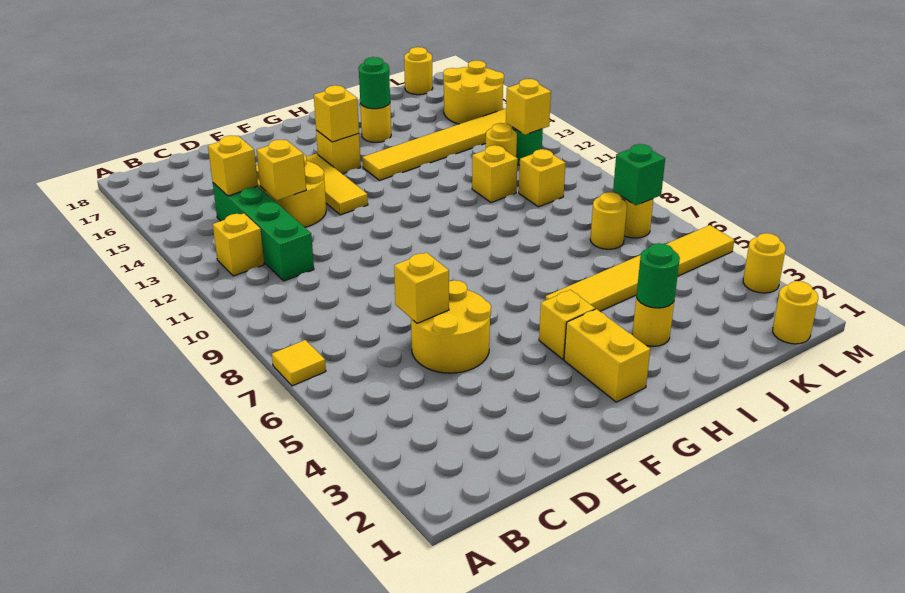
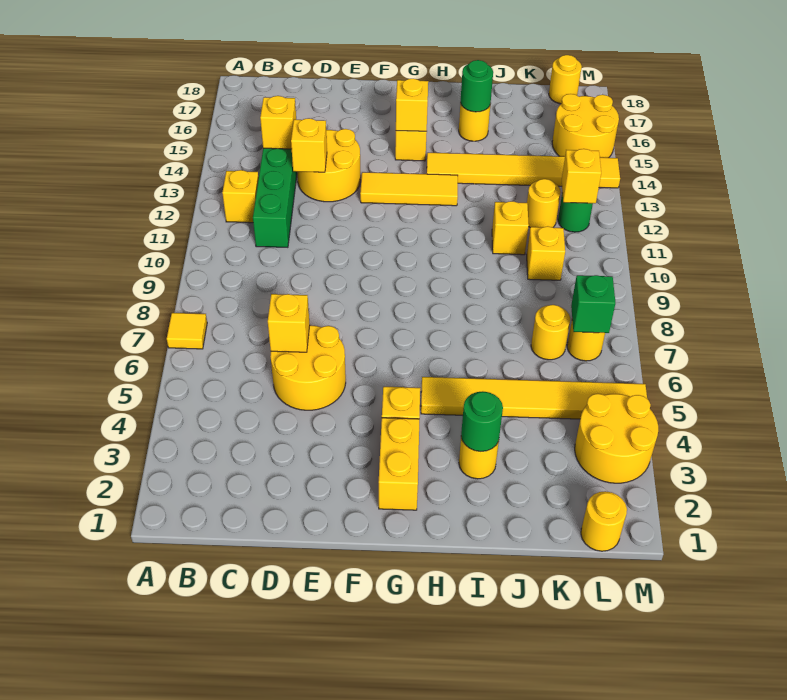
yellow tile F13:F15 level 1 -> yellow tile F13:H13 level 1
yellow round brick M3 level 1 -> yellow round brick L3:M4 level 1

